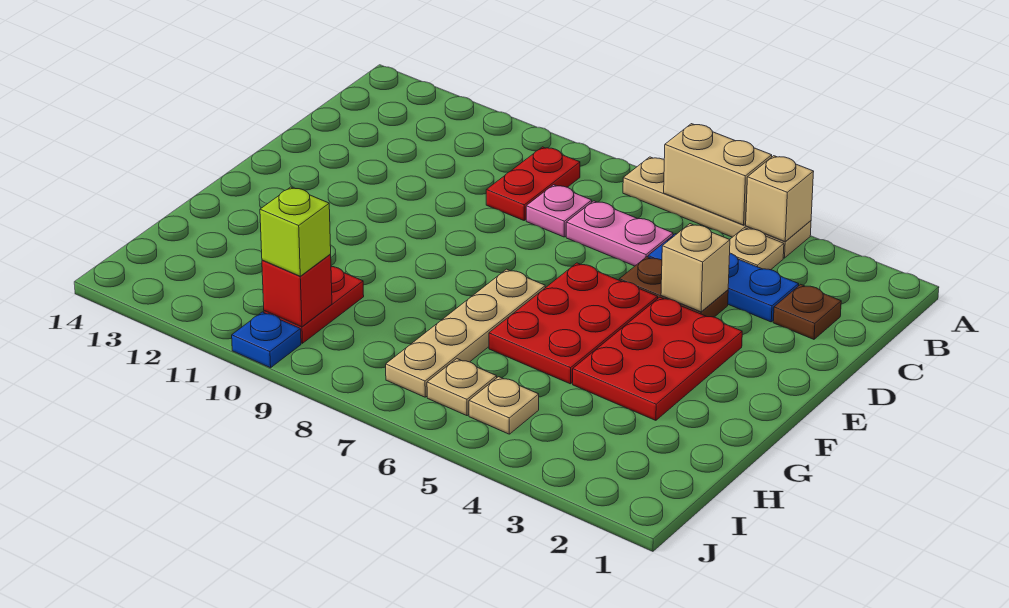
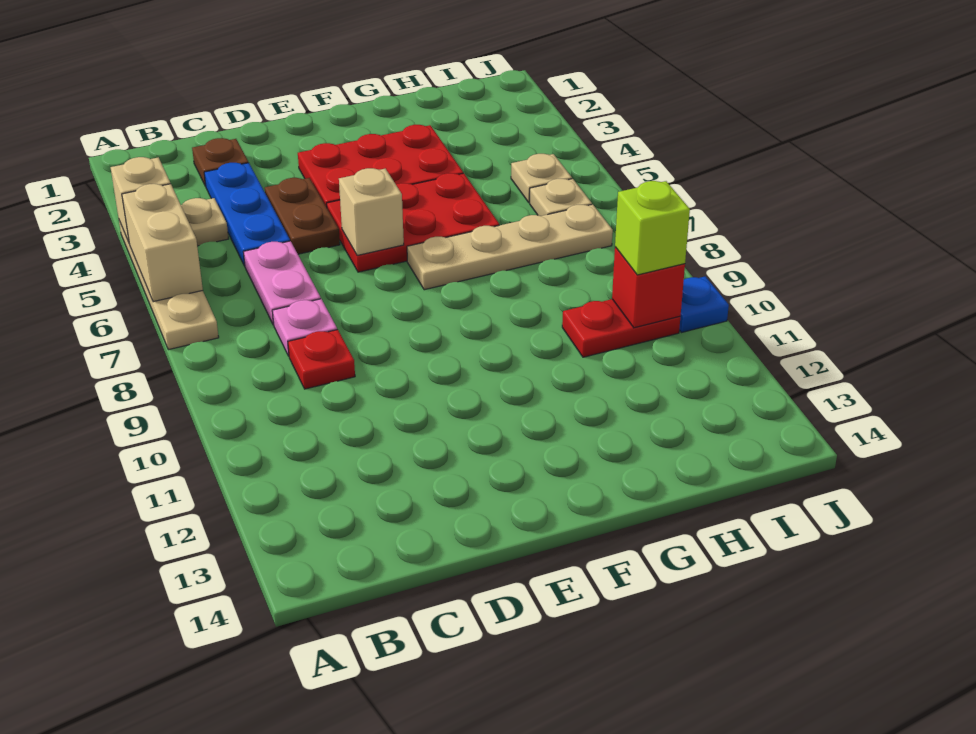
red plate B9:C9 level 1 -> red plate C9 level 1
tan brick D4 level 2 -> tan brick E6 level 2

